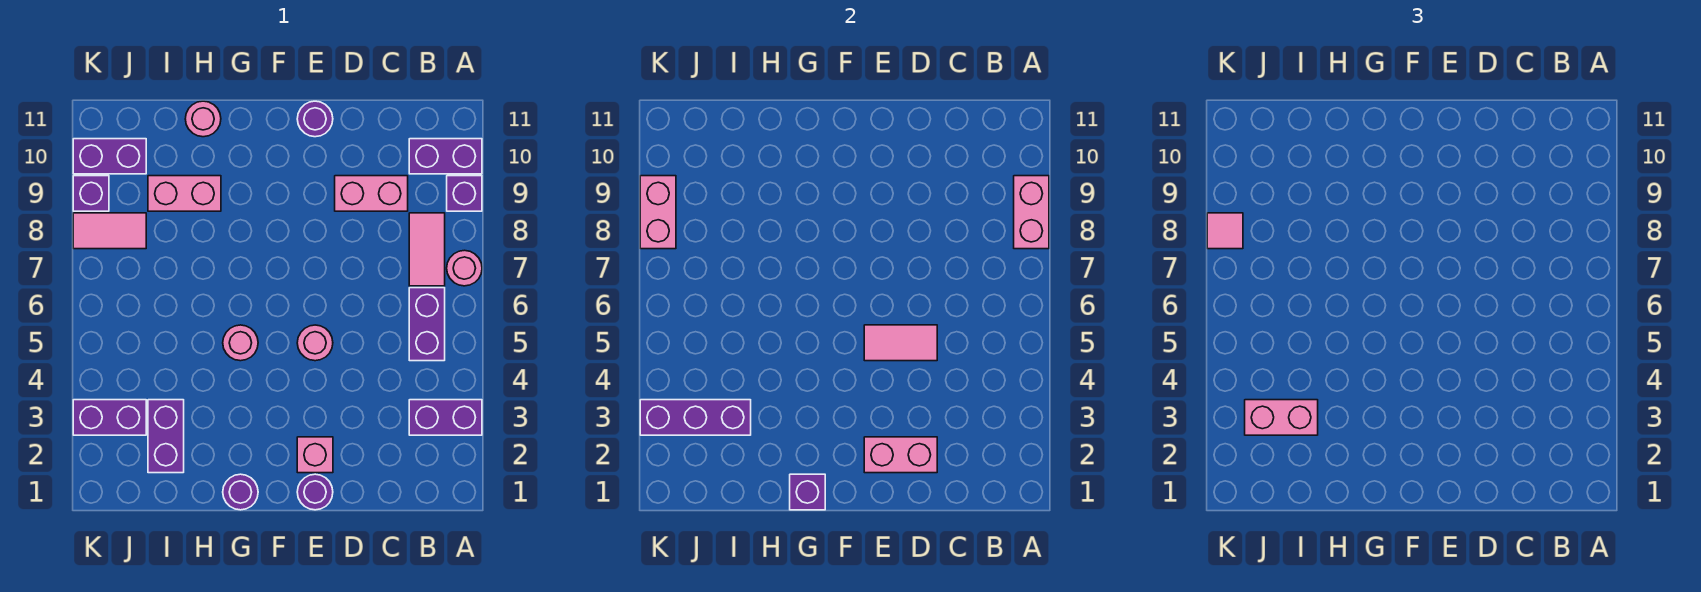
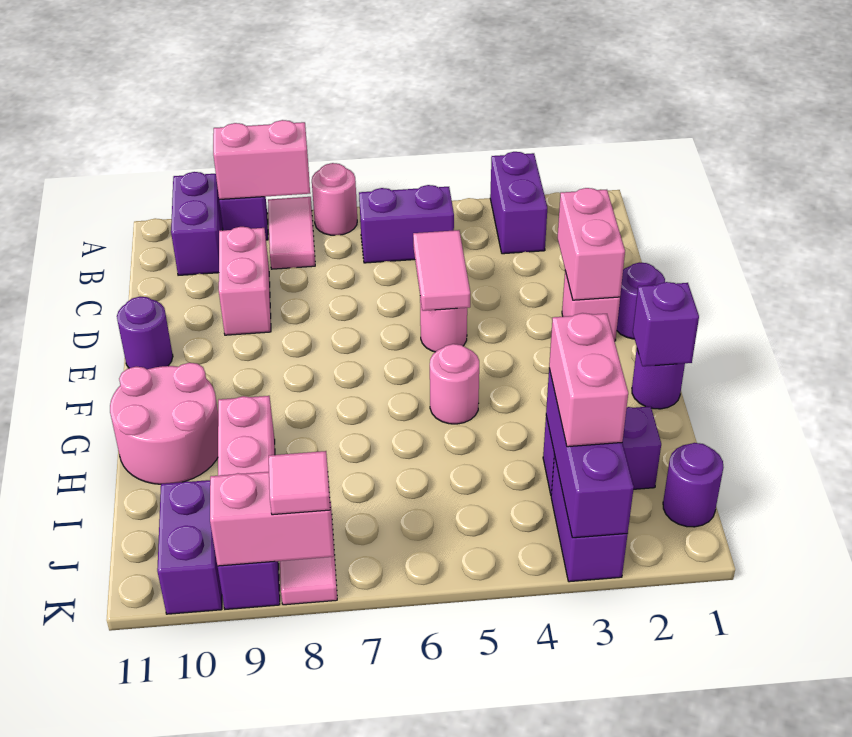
pink tile B7:B8 level 1 -> pink tile A8:B8 level 1
pink round brick H11 level 1 -> pink round brick G10:H11 level 1
none -> purple round brick J1 level 1

